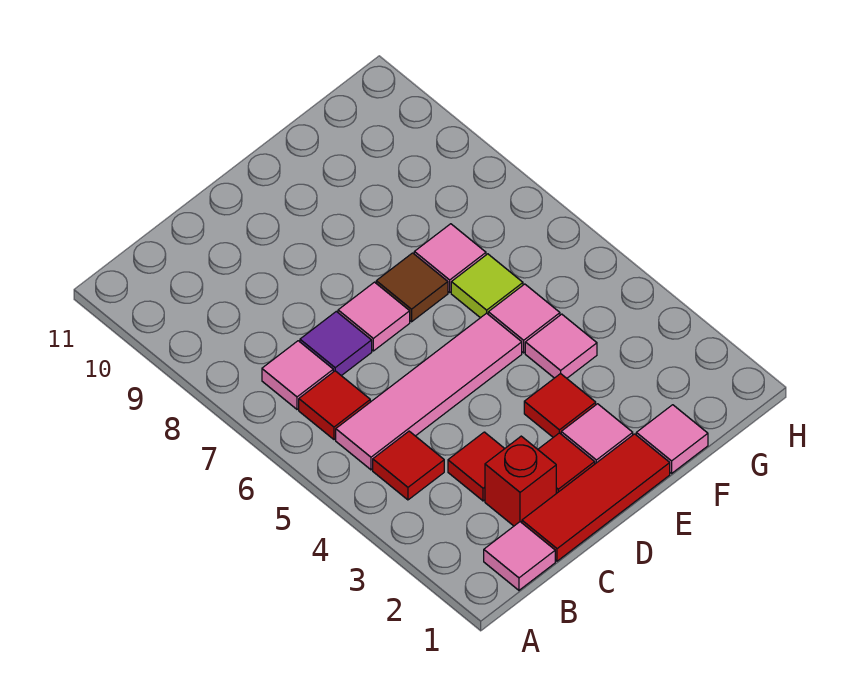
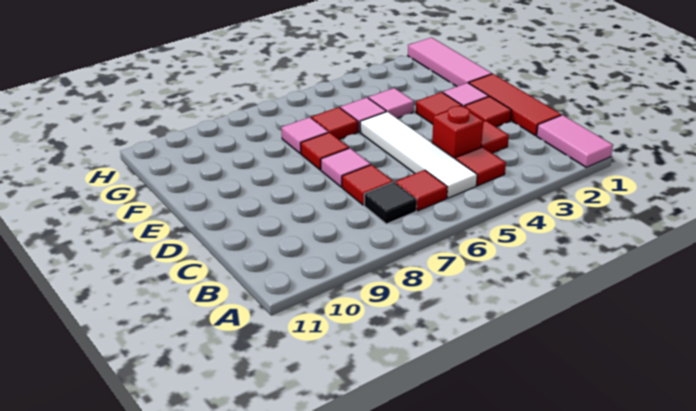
pink tile B1 level 1 -> pink tile A1:B1 level 1
pink tile B5:E5 level 1 -> white tile B5:E5 level 1
pink tile B7 level 1 -> black tile B7 level 1
red brick C2 level 1 -> red brick C4 level 1
purple tile C7 level 1 -> red tile C7 level 1
brown tile E7 level 1 -> red tile E7 level 1
pink tile F1 level 1 -> pink tile F1:H1 level 1
lime tile F6 level 1 -> red tile F6 level 1

